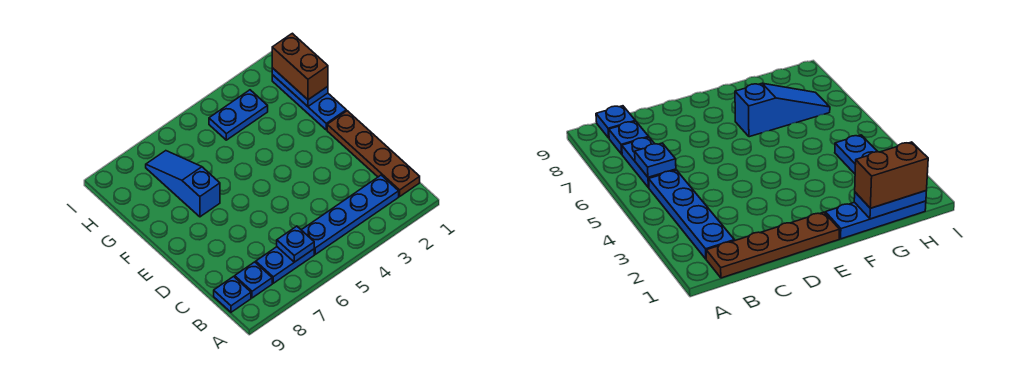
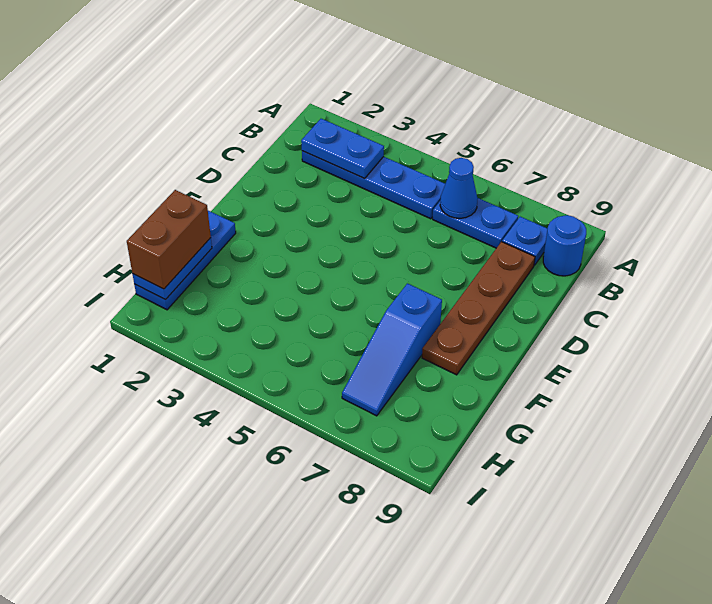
brown plate B1:E1 level 1 -> brown plate C8:F8 level 1
blue plate B6 level 2 -> blue cone B6 level 2
blue plate B9 level 1 -> blue round brick B9 level 1
blue plate H3:H4 level 1 -> blue plate B2:B3 level 2

